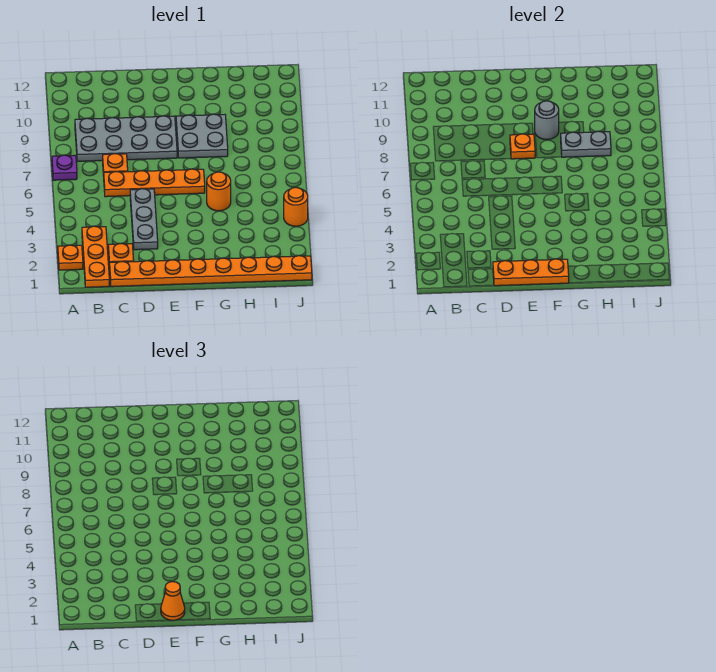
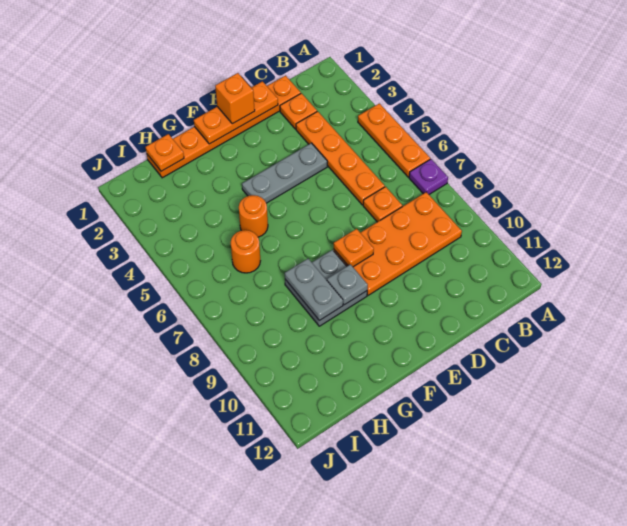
orange plate A2 level 1 -> orange plate H1 level 2
orange plate B1:B3 level 1 -> orange plate A4:A6 level 1
grey plate B8:E9 level 1 -> orange plate B8:E9 level 1
orange plate C1:J1 level 1 -> orange plate C1:H1 level 1
orange plate C6:F6 level 1 -> orange plate C3:C6 level 1
grey plate D3:D5 level 1 -> grey plate D4:F4 level 1
orange cone E1 level 3 -> orange brick E1 level 3
grey round brick F9 level 2 -> grey plate F9 level 2
grey plate G8:H8 level 2 -> grey plate G8:G9 level 2
orange round brick J4 level 1 -> orange round brick H6 level 1

